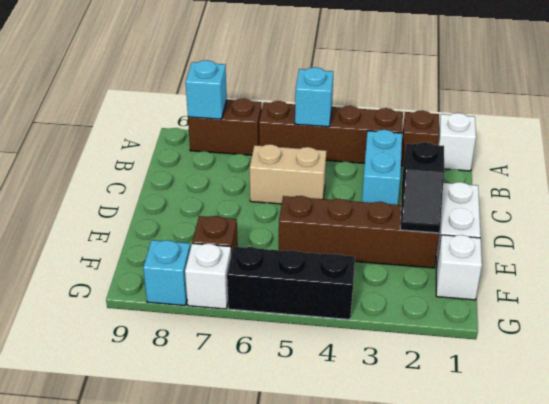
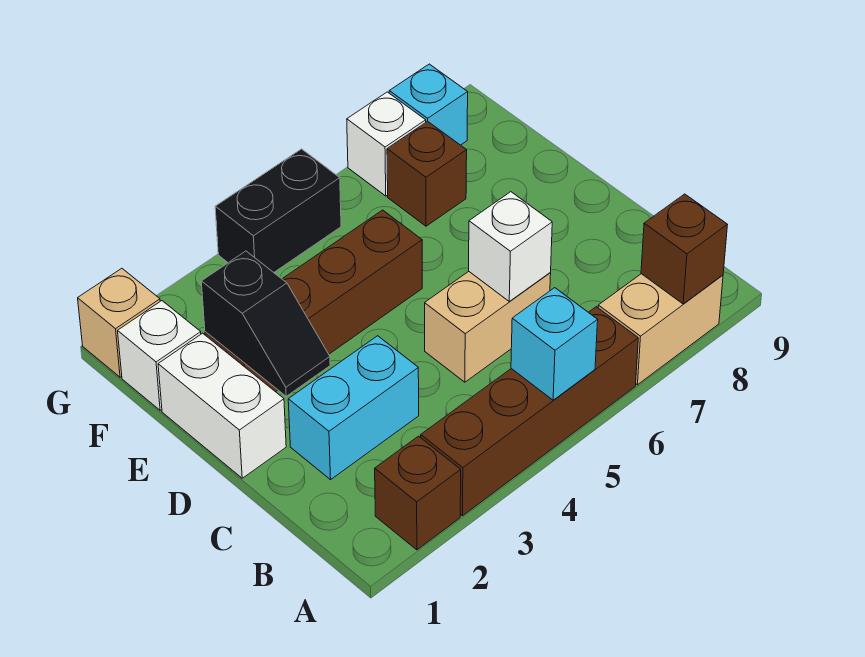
white brick A1 level 1 -> white brick C6 level 2
brown brick A7:A8 level 1 -> tan brick A7:A8 level 1
cyan brick A8 level 2 -> brown brick A8 level 2
cyan brick B3:C3 level 1 -> cyan brick C2:C3 level 1
black slope D2:E2 level 2 top D -> black slope D2:E2 level 2 top E
none -> tan brick G1 level 1
black brick G4:G6 level 1 -> black brick G4:G5 level 1

